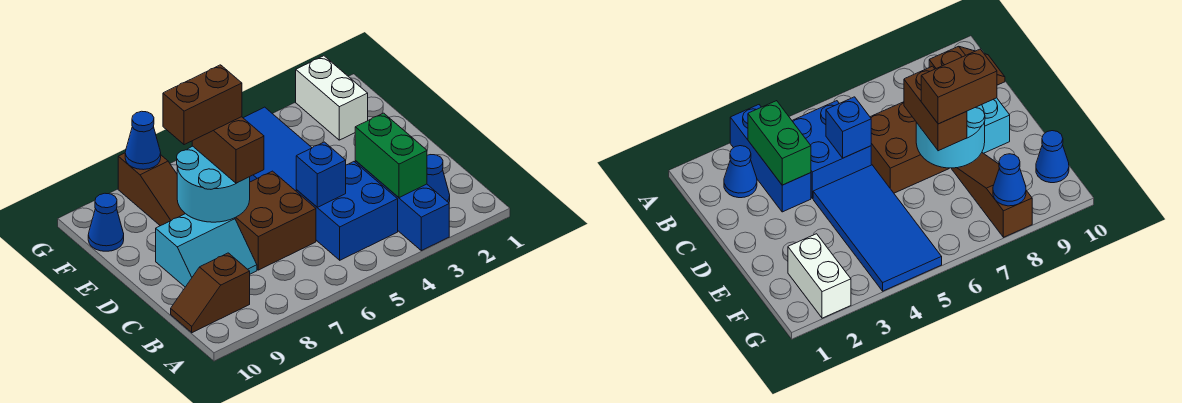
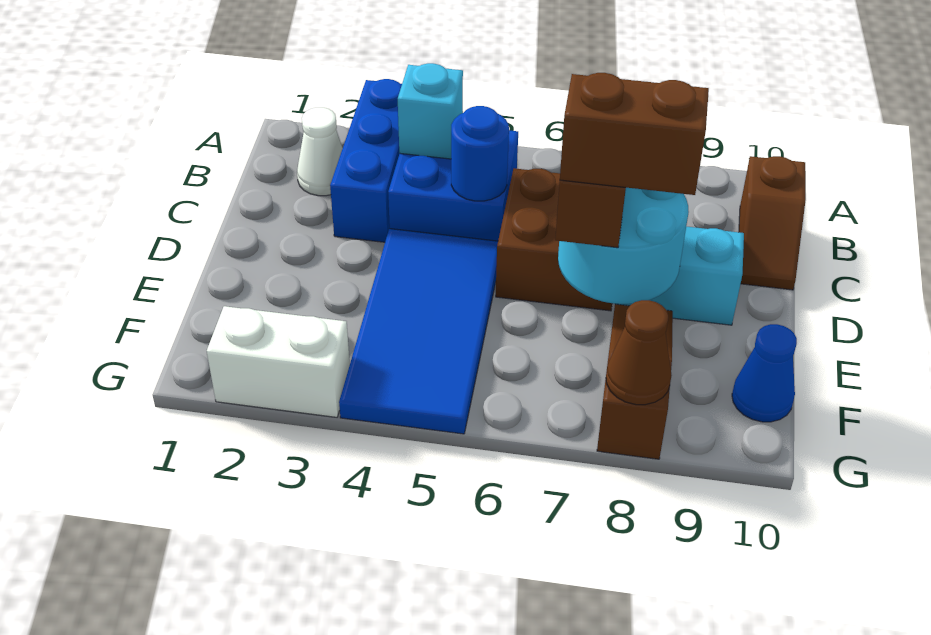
blue cone B2 level 1 -> white cone B2 level 1
green brick B3:C3 level 2 -> none
none -> cyan brick B4 level 2
brown slope B9:B10 level 1 top 9 -> brown slope B10:C10 level 1 top B
blue brick C5 level 2 -> blue round brick C5 level 2
white brick F2:G2 level 1 -> white brick G2:G3 level 1
blue cone G8 level 2 -> brown cone G8 level 2

